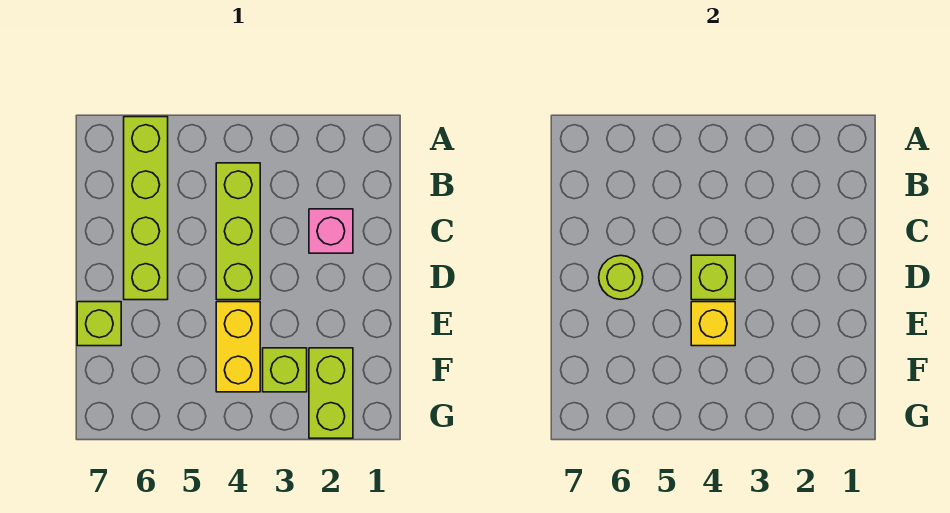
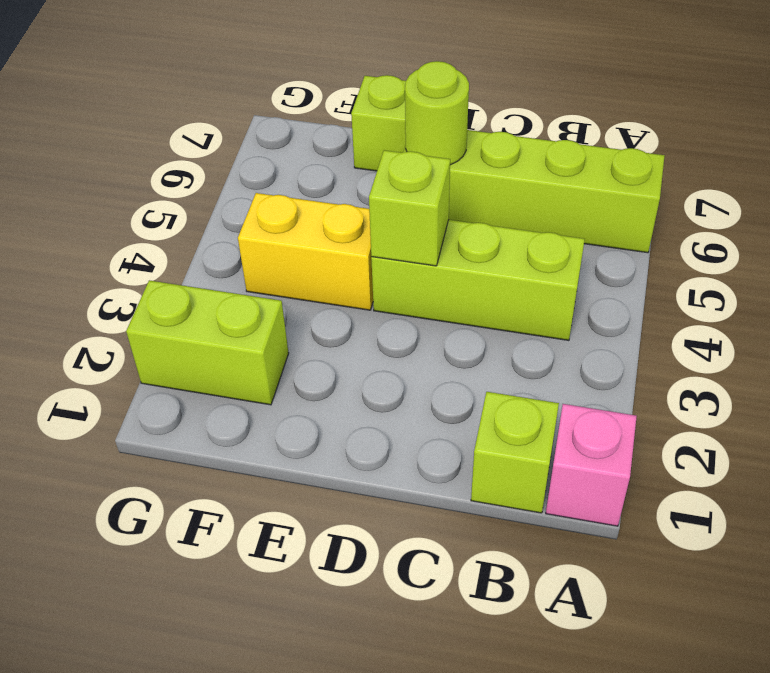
pink brick C2 level 1 -> pink brick A1 level 1
yellow brick E4 level 2 -> none
lime brick F3 level 1 -> lime brick B1 level 1

